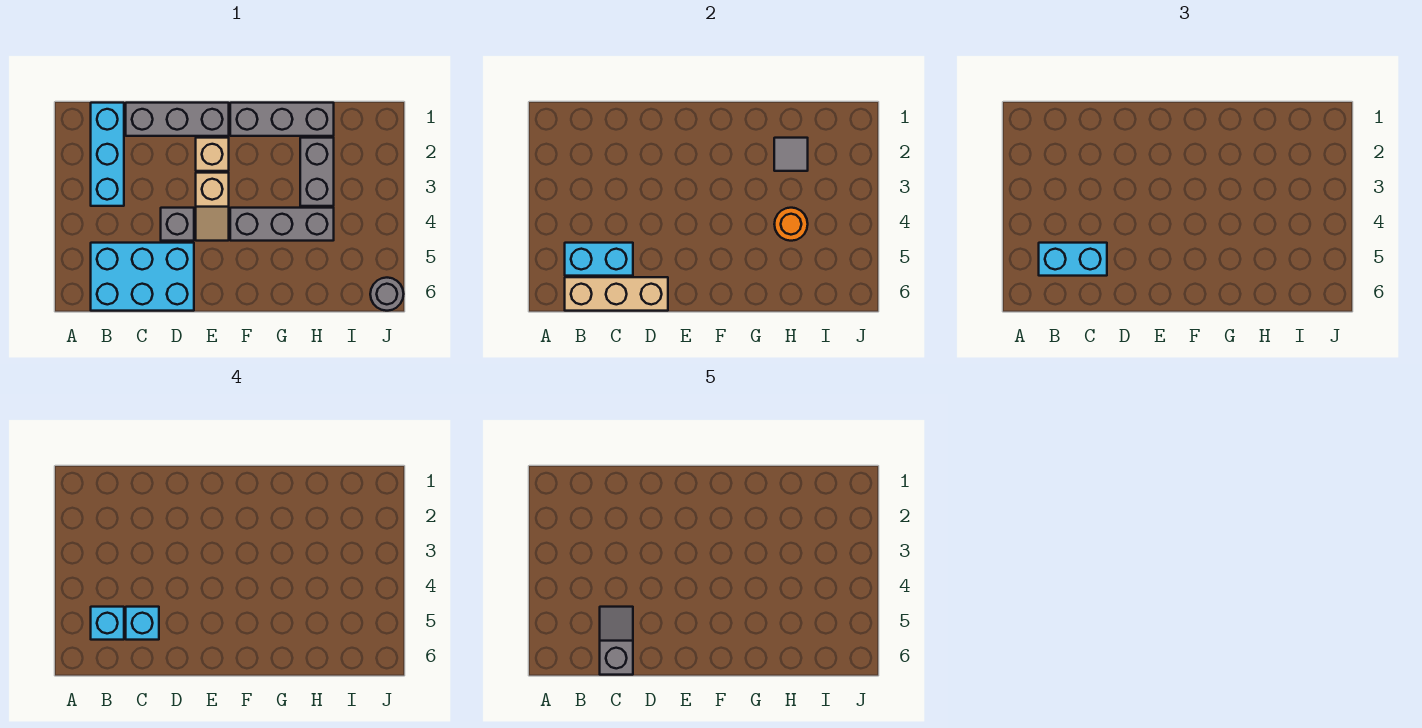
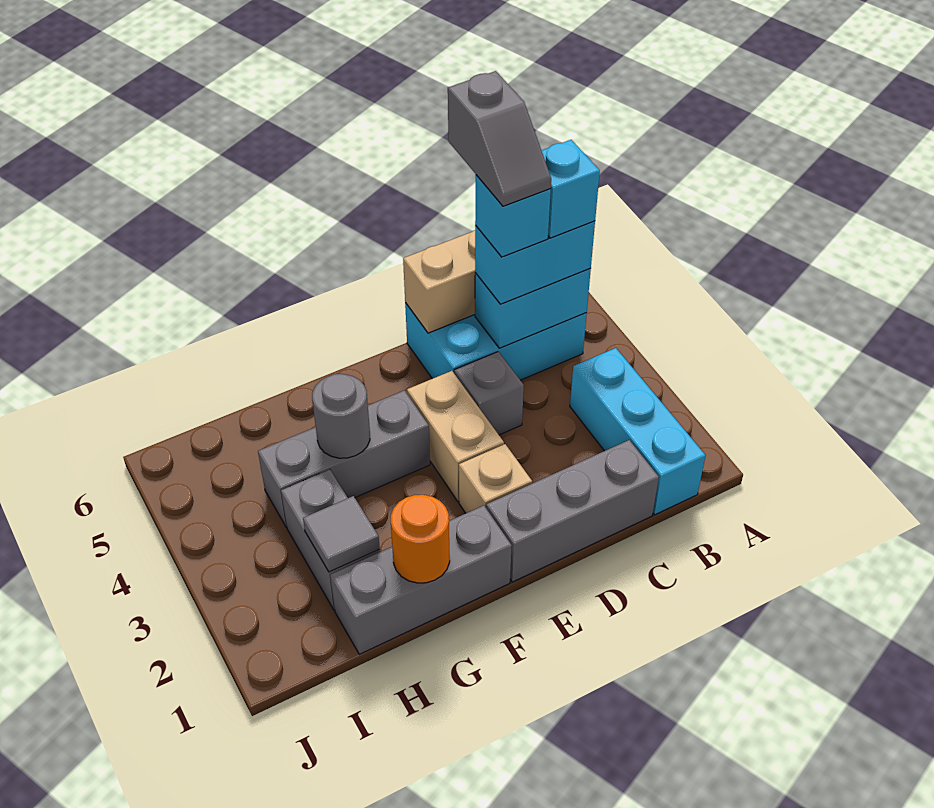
tan slope E3:E4 level 1 top 3 -> tan brick E3:E4 level 1
orange round brick H4 level 2 -> orange round brick G1 level 2
grey round brick J6 level 1 -> grey round brick G4 level 2

